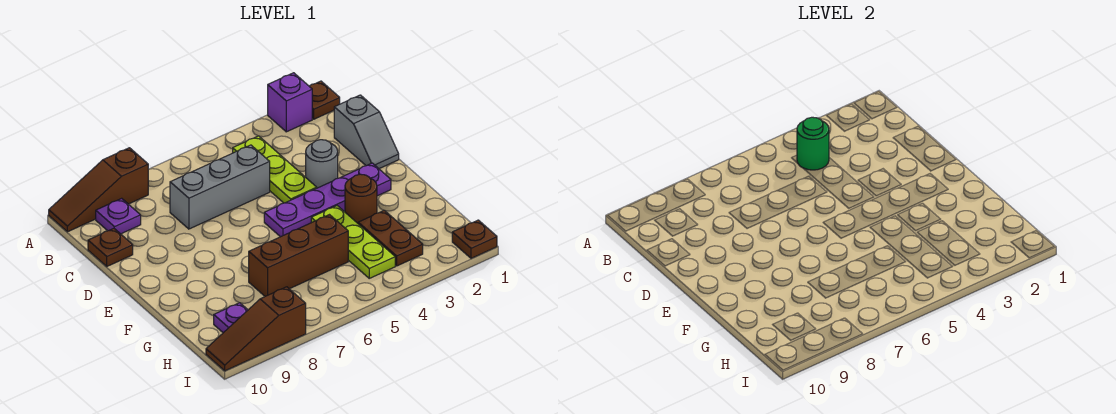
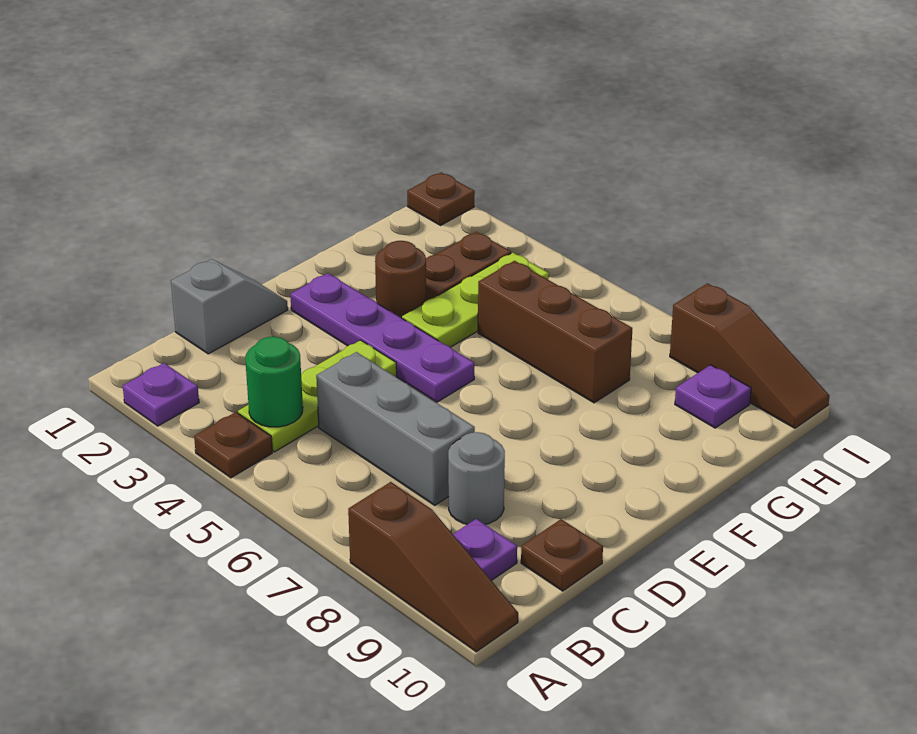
brown plate A1 level 1 -> brown plate A4 level 1
purple brick A2 level 1 -> purple plate A2 level 1
grey round brick D3 level 1 -> grey round brick C8 level 1

